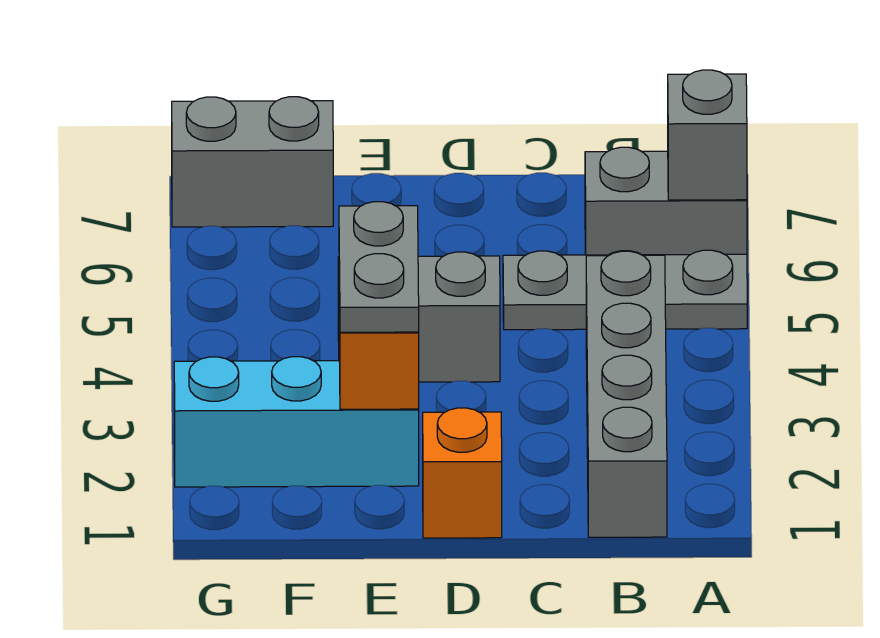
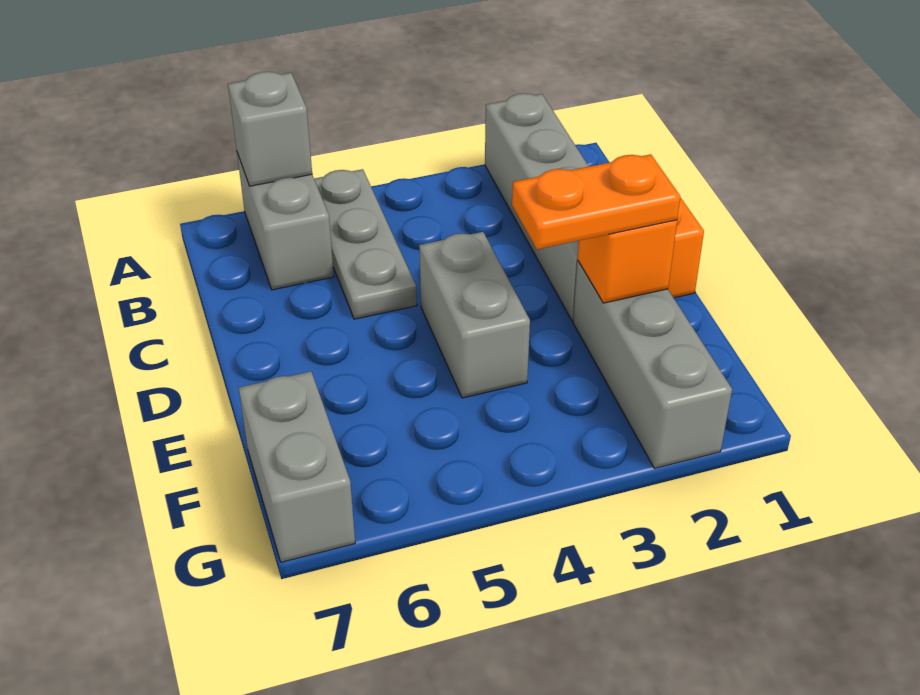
grey brick B1:B4 level 1 -> grey brick A2:D2 level 1
cyan brick E2:G2 level 1 -> grey brick E2:G2 level 1
grey plate E2:E3 level 3 -> orange plate E2:E3 level 3

